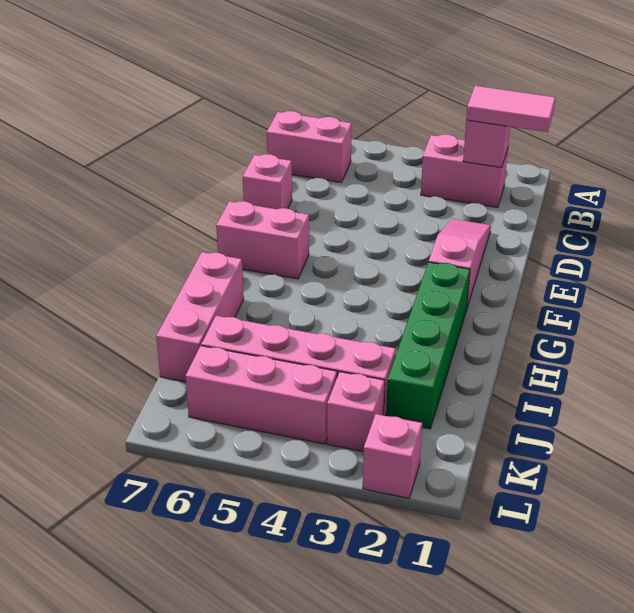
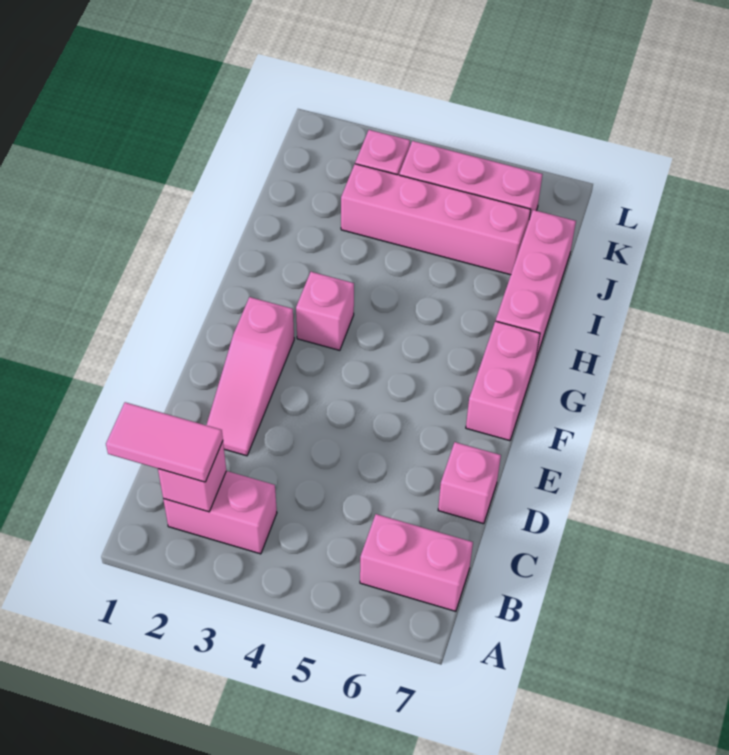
pink brick F6:F7 level 1 -> pink brick F7:G7 level 1
green brick G2:J2 level 1 -> none
pink brick L2 level 1 -> pink brick G3 level 1

